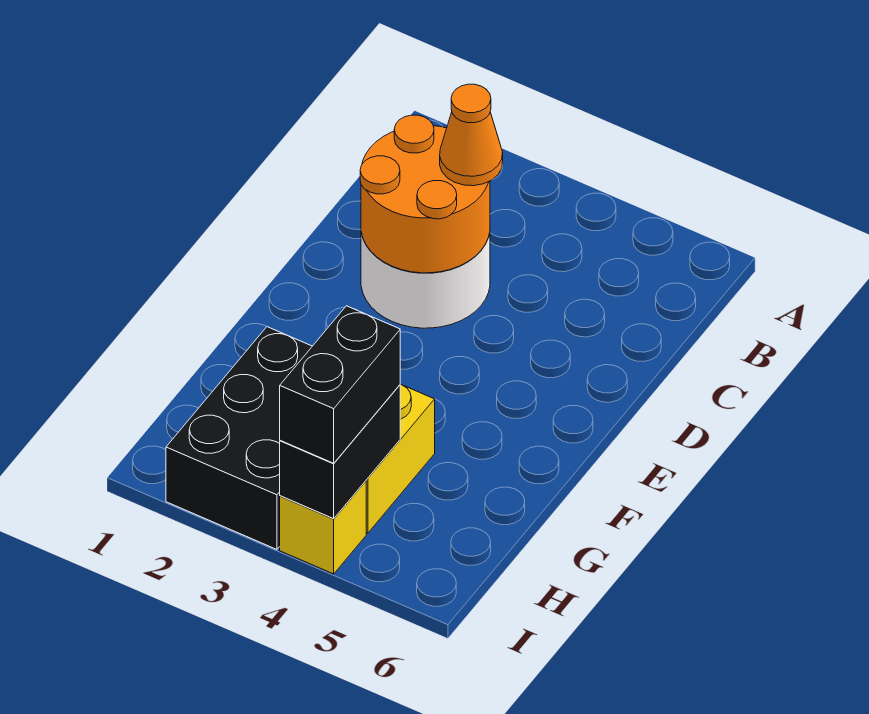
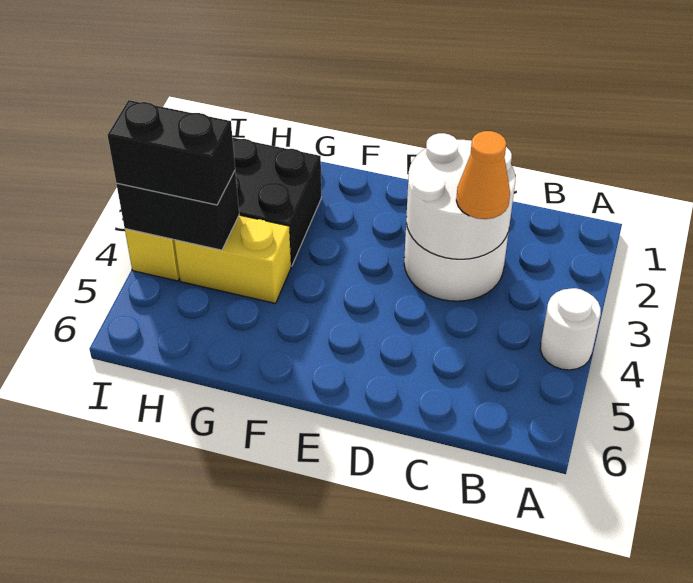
none -> white round brick A4 level 1
orange round brick C2:D3 level 2 -> white round brick C2:D3 level 2

